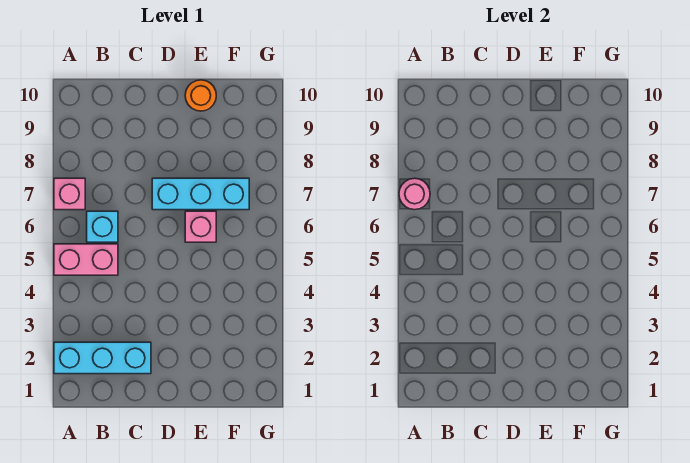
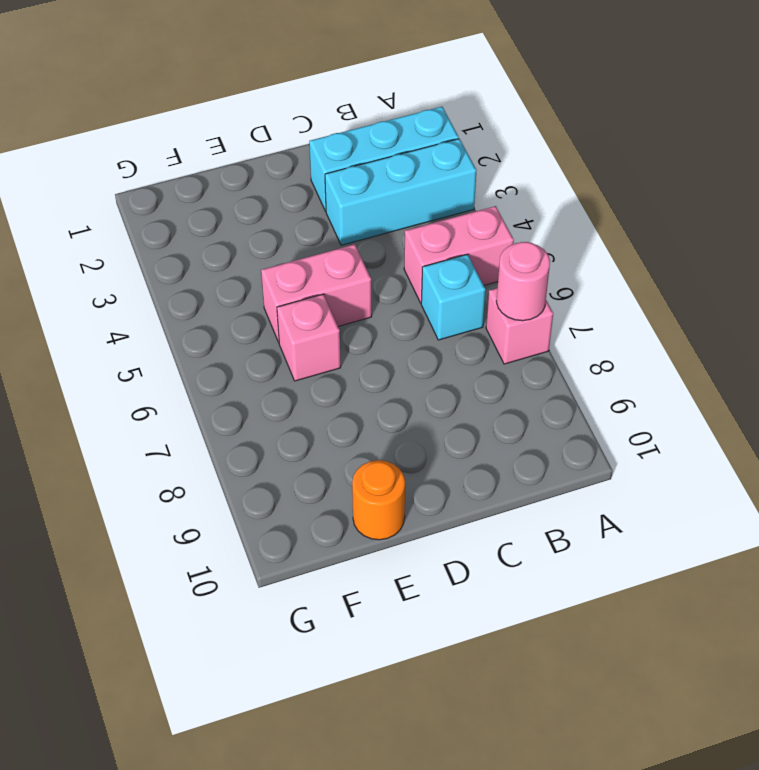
none -> pink brick D5:E5 level 1
cyan brick D7:F7 level 1 -> cyan brick A3:C3 level 1

